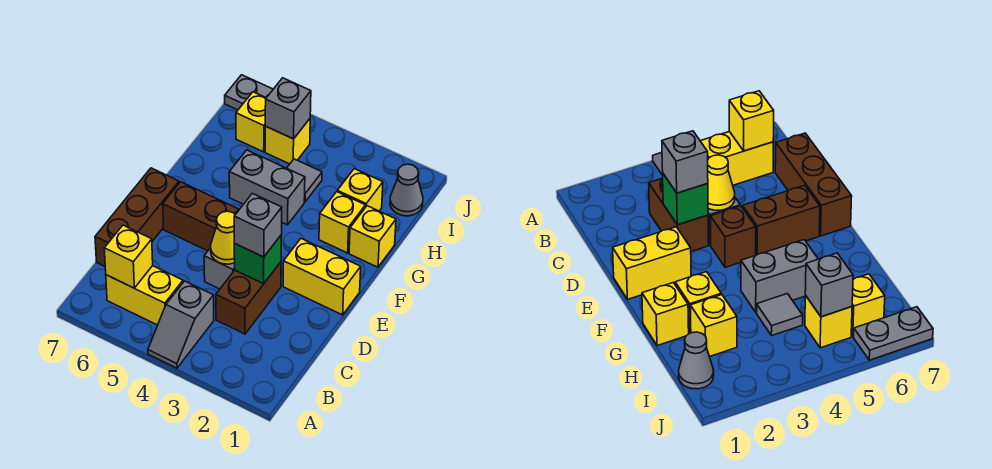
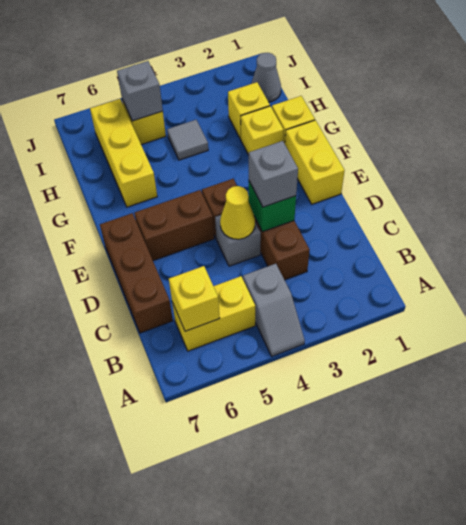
yellow brick E1:E2 level 1 -> yellow brick E1:F1 level 1
grey brick G4:G5 level 1 -> none
yellow brick I6 level 1 -> yellow brick G6:I6 level 1
grey plate J6:J7 level 1 -> none

